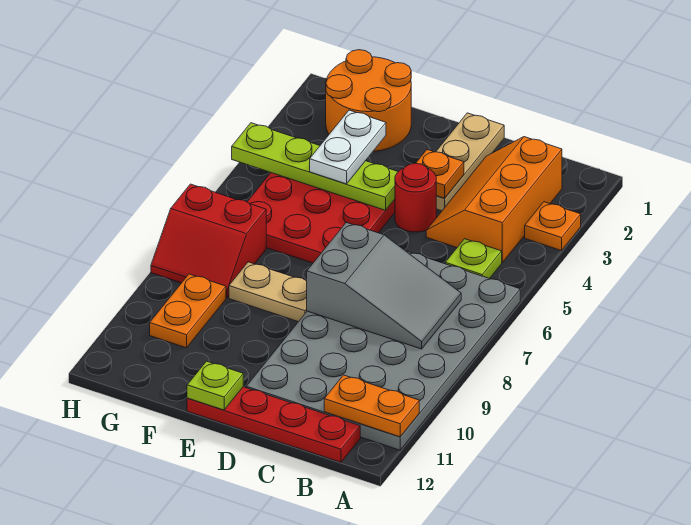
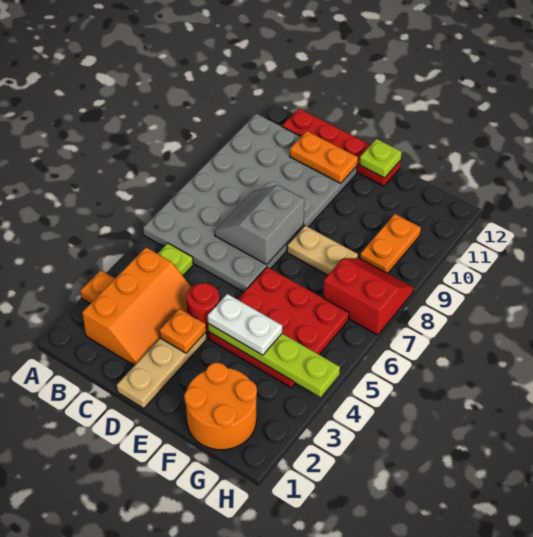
orange plate A11:B11 level 2 -> orange plate C11:D11 level 2
grey slope B7:D8 level 2 top D -> grey slope C7:D8 level 2 top D
white plate F3:F4 level 3 -> white plate E4:F4 level 3

